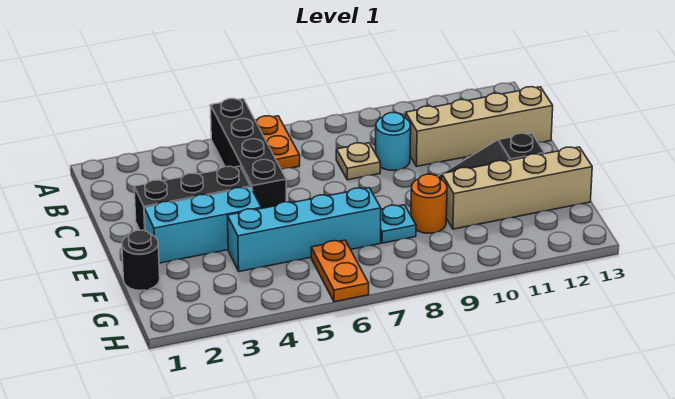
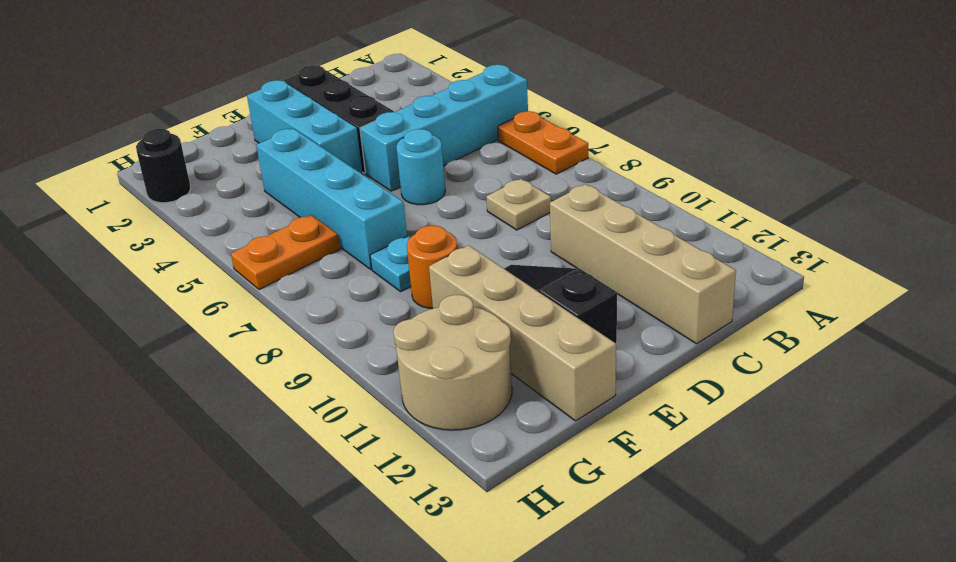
black brick A5:D5 level 1 -> cyan brick A5:D5 level 1
orange plate A6:B6 level 1 -> orange plate A6:A7 level 1
cyan round brick C9 level 1 -> cyan round brick D6 level 1
black round brick F1 level 1 -> black round brick H2 level 1
none -> tan round brick G11:H12 level 1

